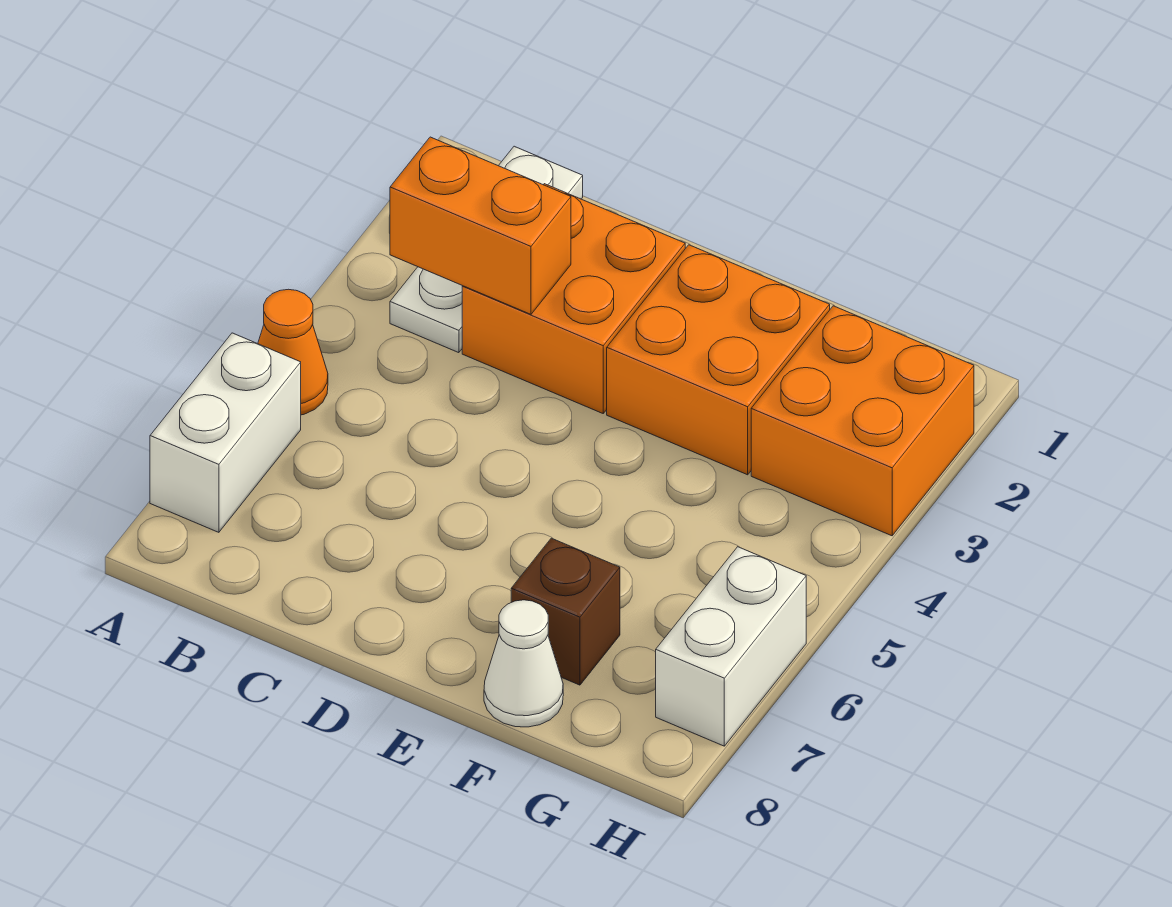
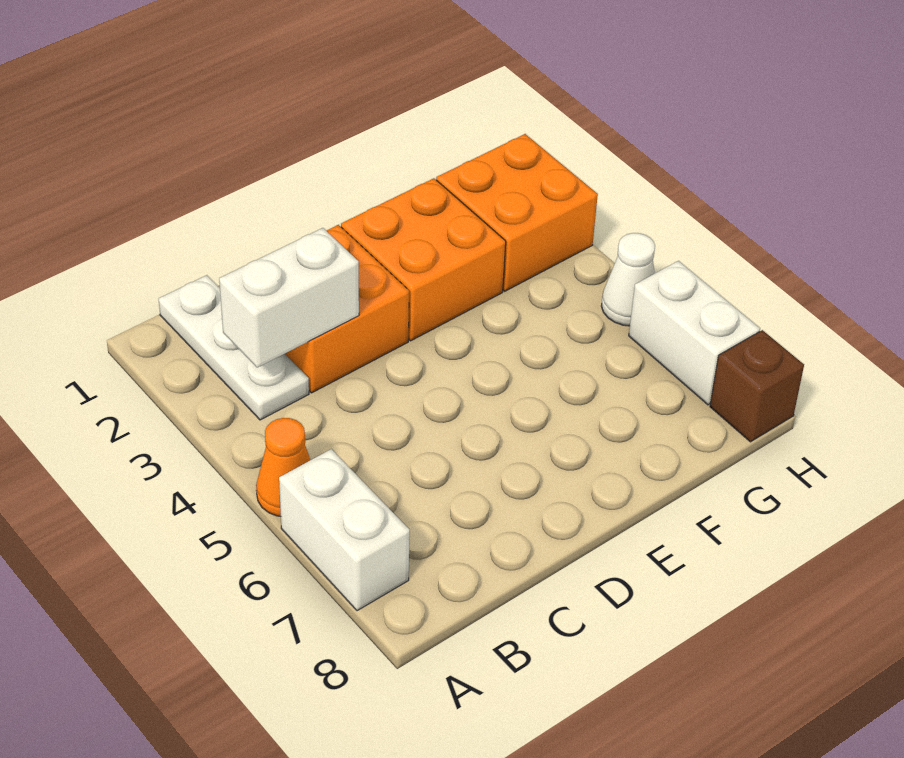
orange brick B3:C3 level 2 -> white brick B3:C3 level 2
brown brick F7 level 1 -> brown brick H8 level 1
white cone F8 level 1 -> white cone H5 level 1

